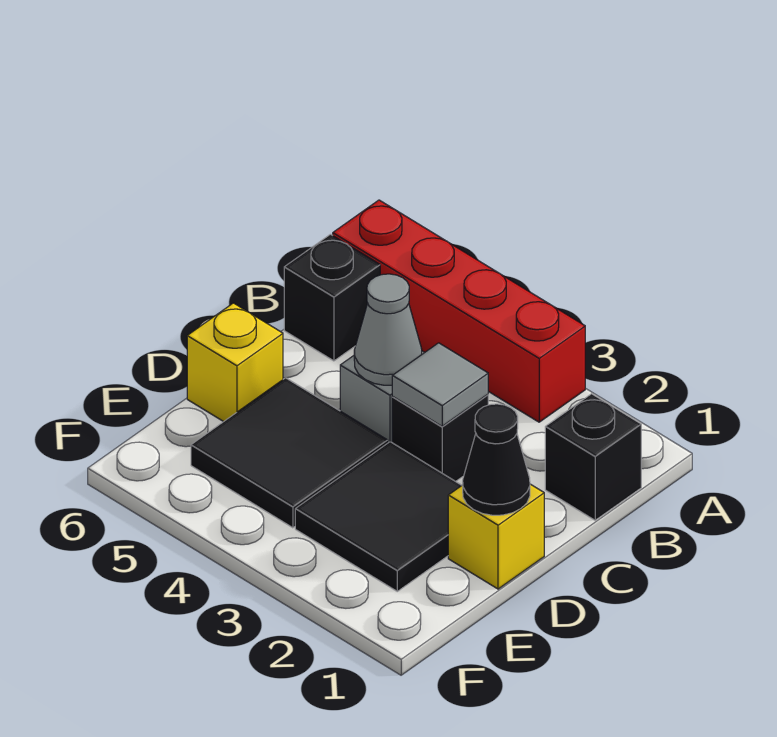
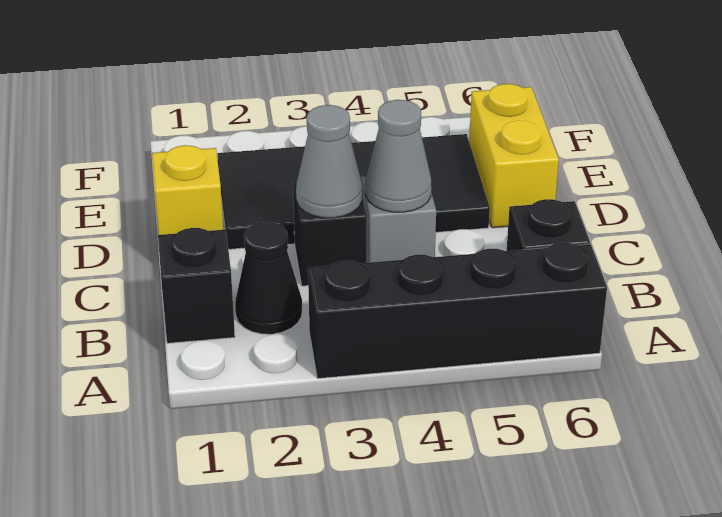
red brick A3:A6 level 1 -> black brick A3:A6 level 1
grey tile C3 level 2 -> grey cone C3 level 2
black cone D1 level 2 -> black cone B2 level 1
yellow brick D6 level 1 -> yellow brick D6:E6 level 1

